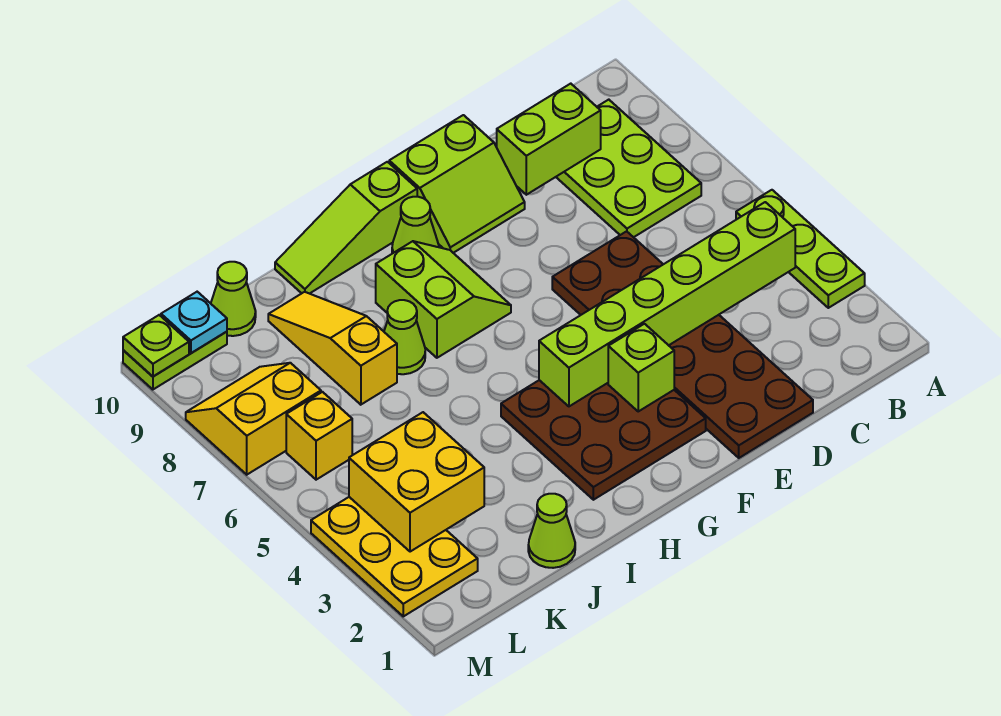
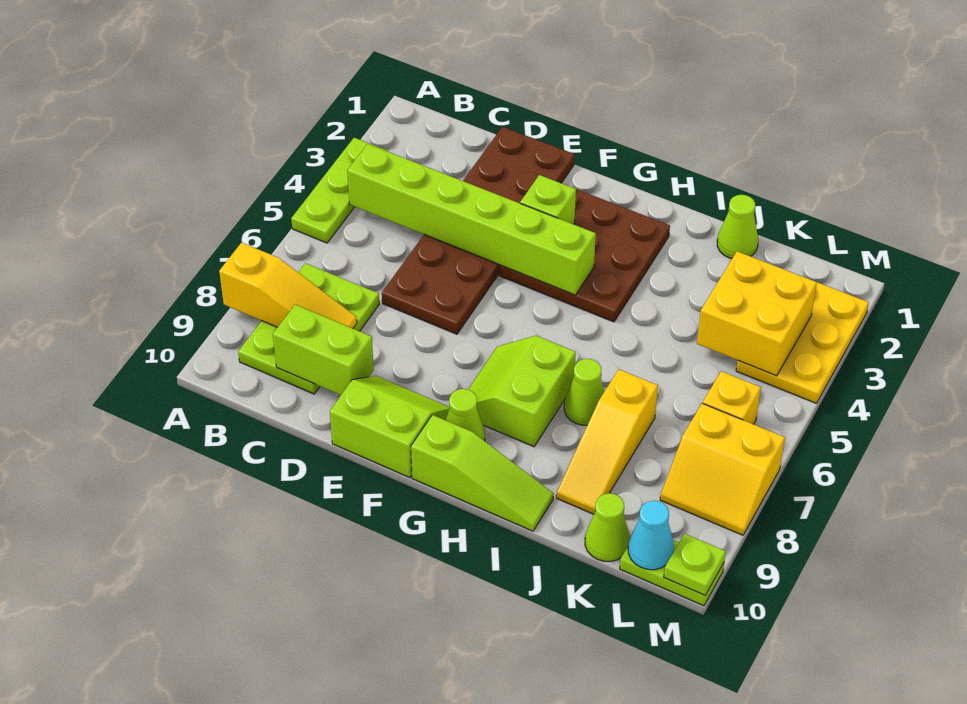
none -> yellow slope A8:C8 level 2 top A
cyan plate L10 level 2 -> cyan cone L10 level 2

